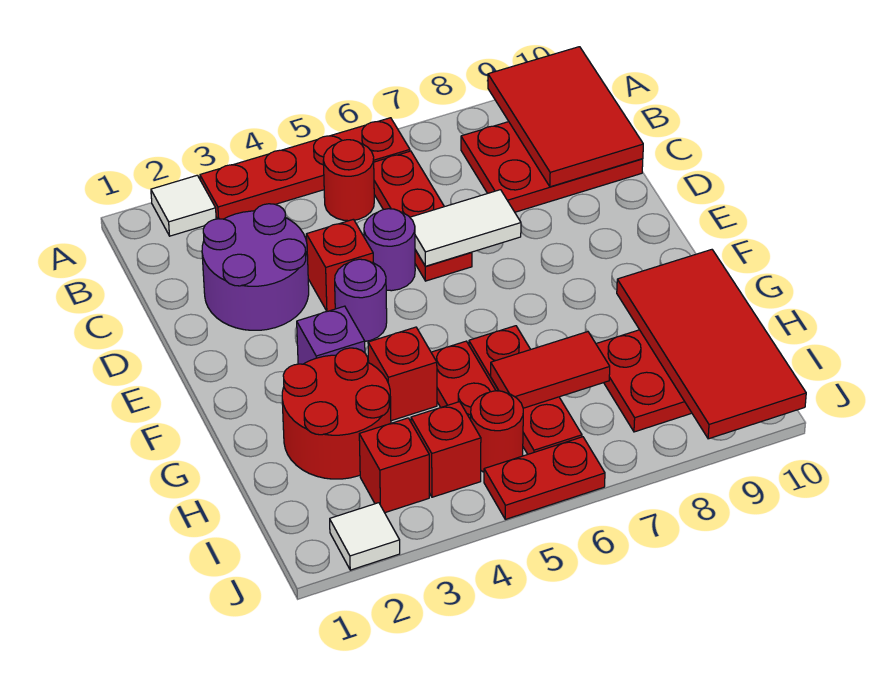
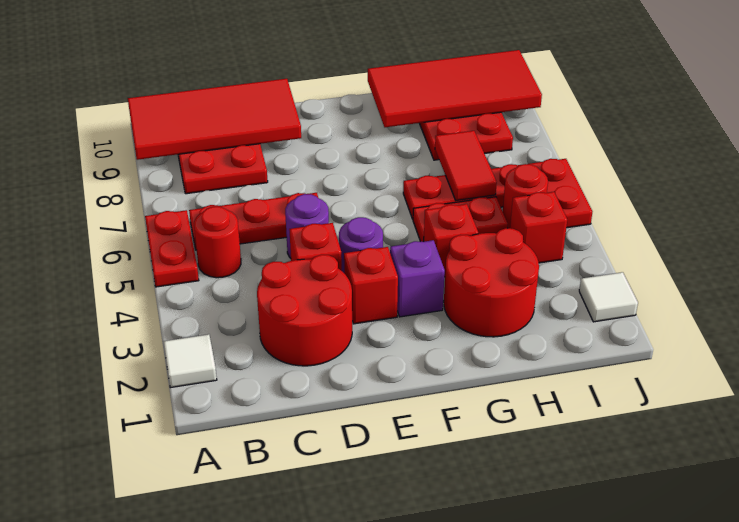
red plate A3:A6 level 1 -> red plate A5:A6 level 1
red tile A9:C10 level 2 -> red tile A9:D10 level 2
purple round brick C2:D3 level 1 -> red round brick C2:D3 level 1
white tile D6:D7 level 2 -> none
red brick I3 level 1 -> red brick E3 level 1

